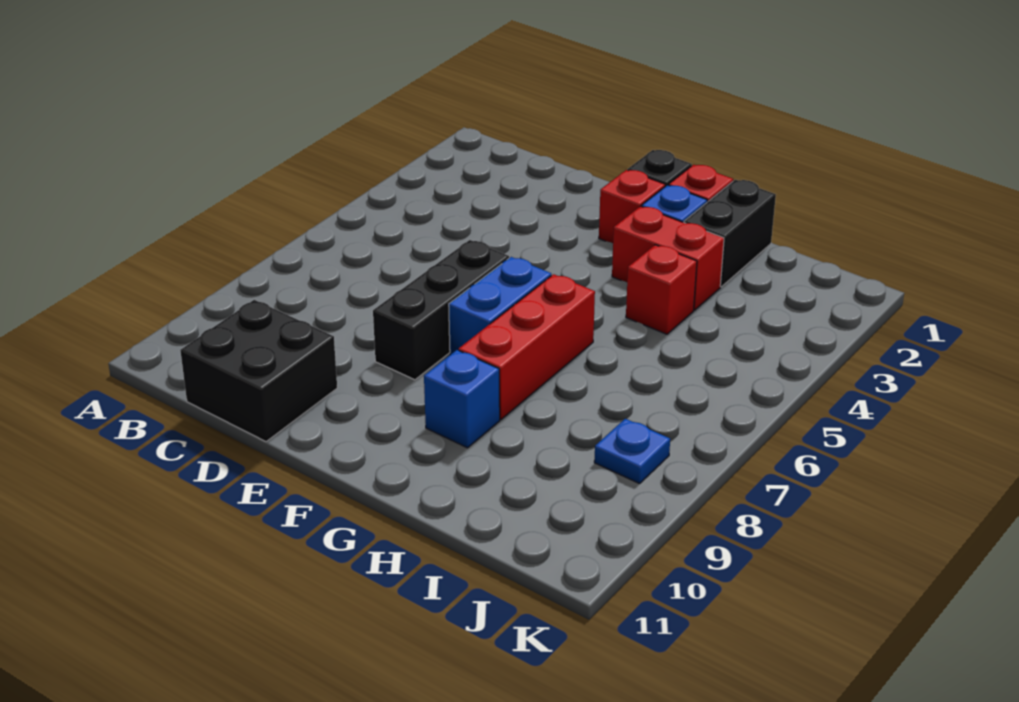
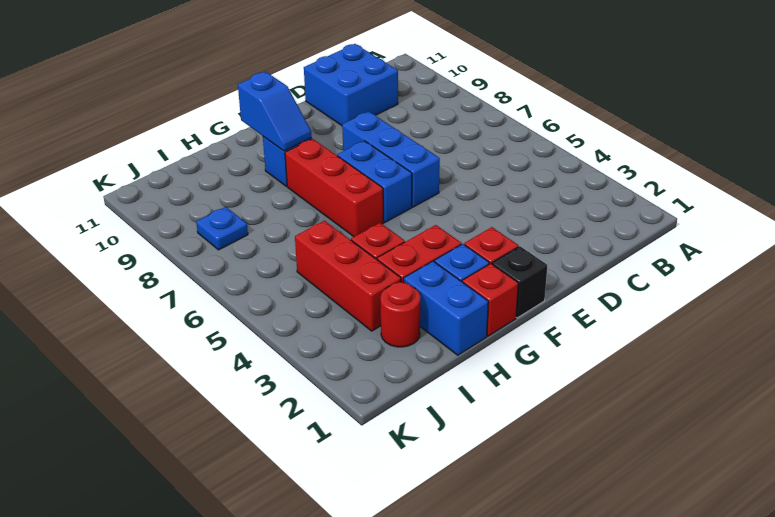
black brick C10:D11 level 1 -> blue brick C10:D11 level 1
black brick E6:E8 level 1 -> blue brick E6:E8 level 1
none -> blue slope G9:G10 level 2 top 10
black brick H1:H2 level 1 -> blue brick H1:H2 level 1
none -> red round brick I2 level 1
none -> red brick I3:I5 level 1

